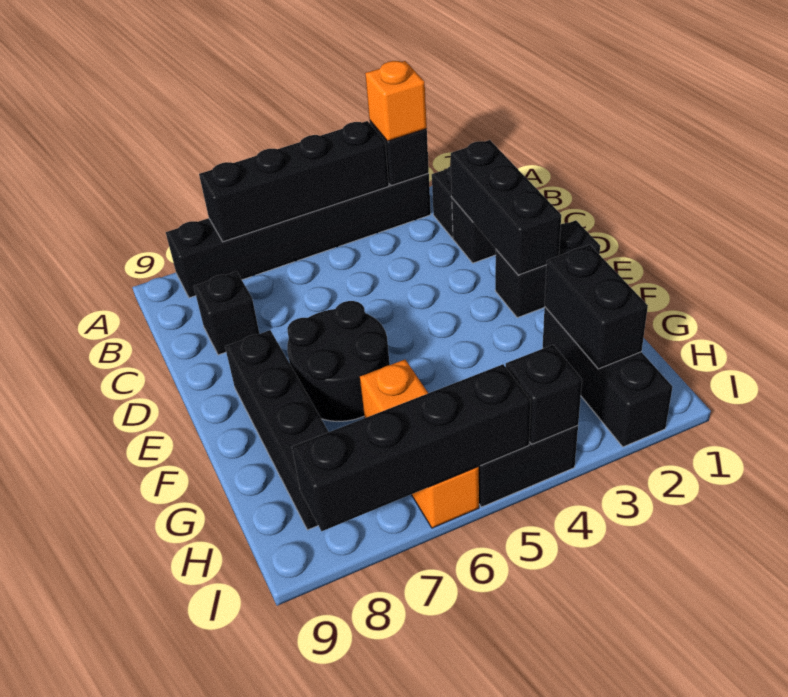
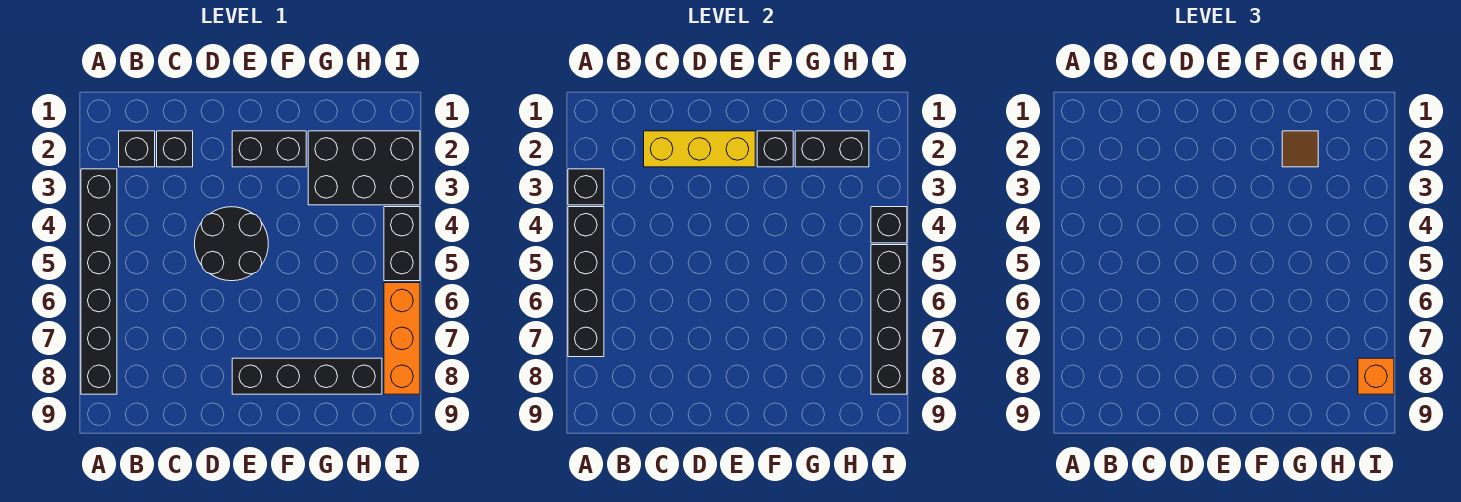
orange brick A3 level 3 -> orange brick I8 level 3
black brick C2:E2 level 2 -> yellow brick C2:E2 level 2
black brick C8 level 1 -> black brick F2 level 2
black brick E1:E2 level 1 -> black brick E2:F2 level 1
black round brick E6:F7 level 1 -> black round brick D4:E5 level 1
black brick G2:I2 level 1 -> black brick G2:I3 level 1
none -> brown tile G2 level 3
orange brick G6:I6 level 1 -> orange brick I6:I8 level 1

